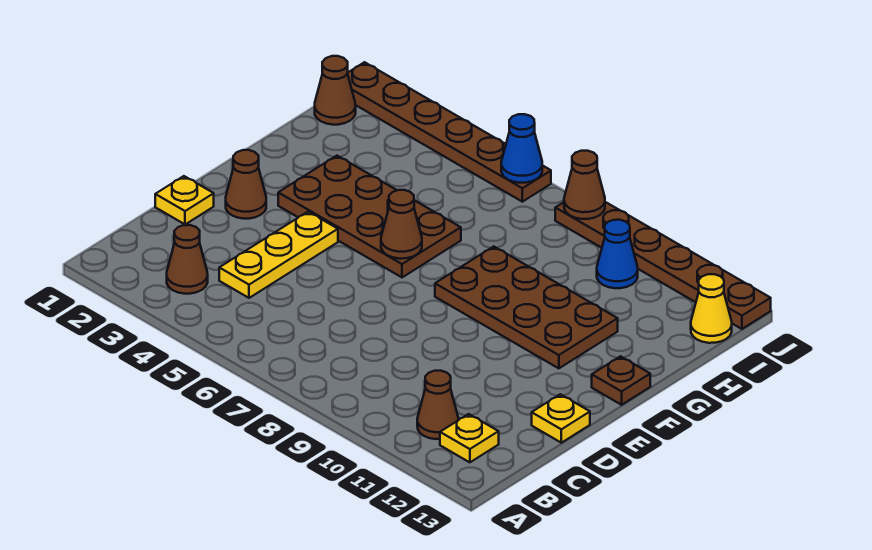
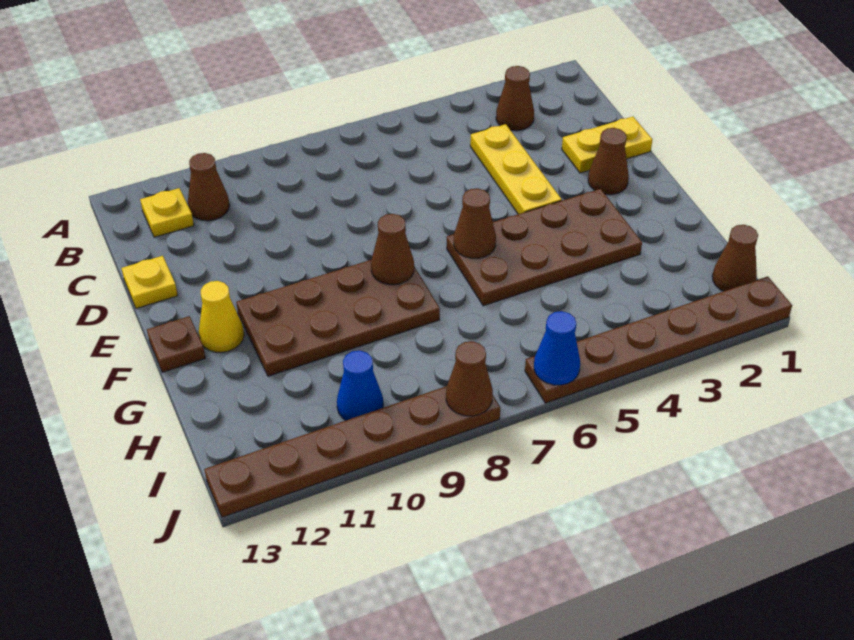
yellow plate D1 level 1 -> yellow plate D1:D2 level 1
none -> brown cone F8 level 2
yellow cone I13 level 1 -> yellow cone F12 level 1

